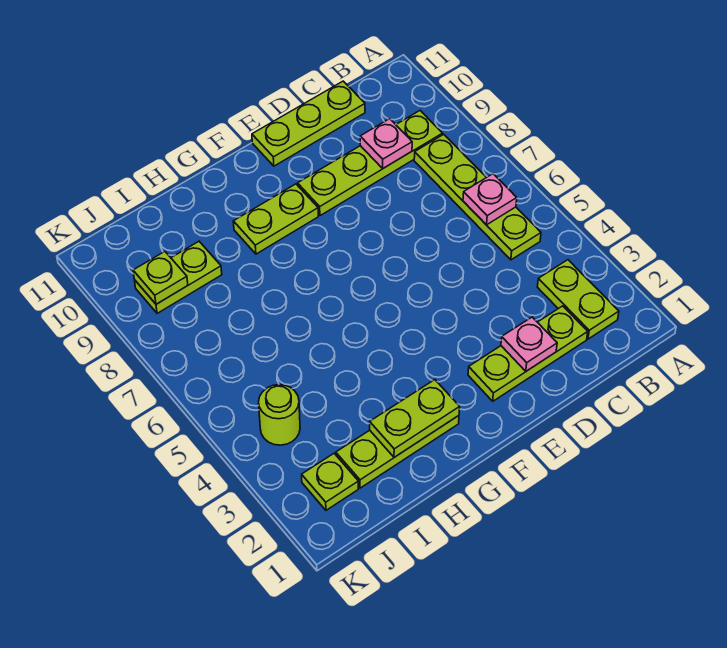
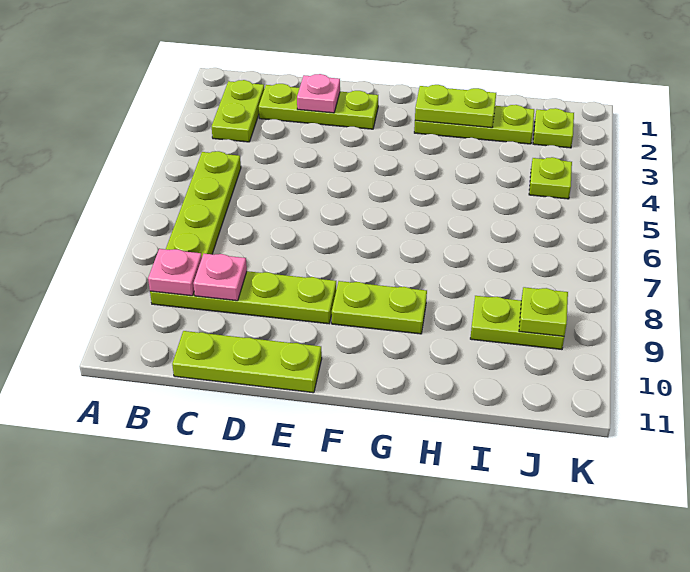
pink plate B6 level 2 -> pink plate B9 level 2
lime round brick J4 level 1 -> lime plate J4 level 1

